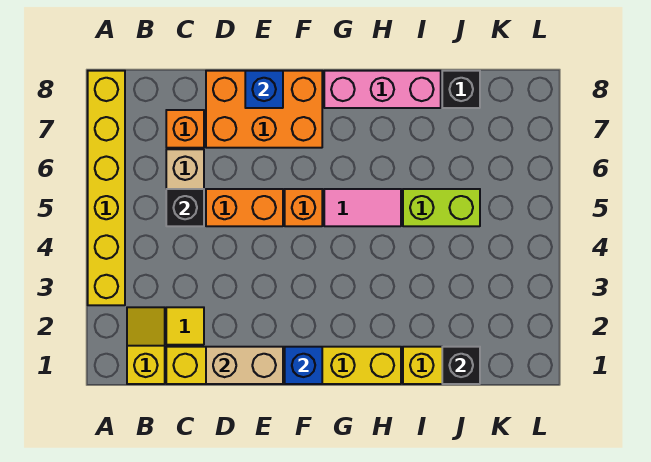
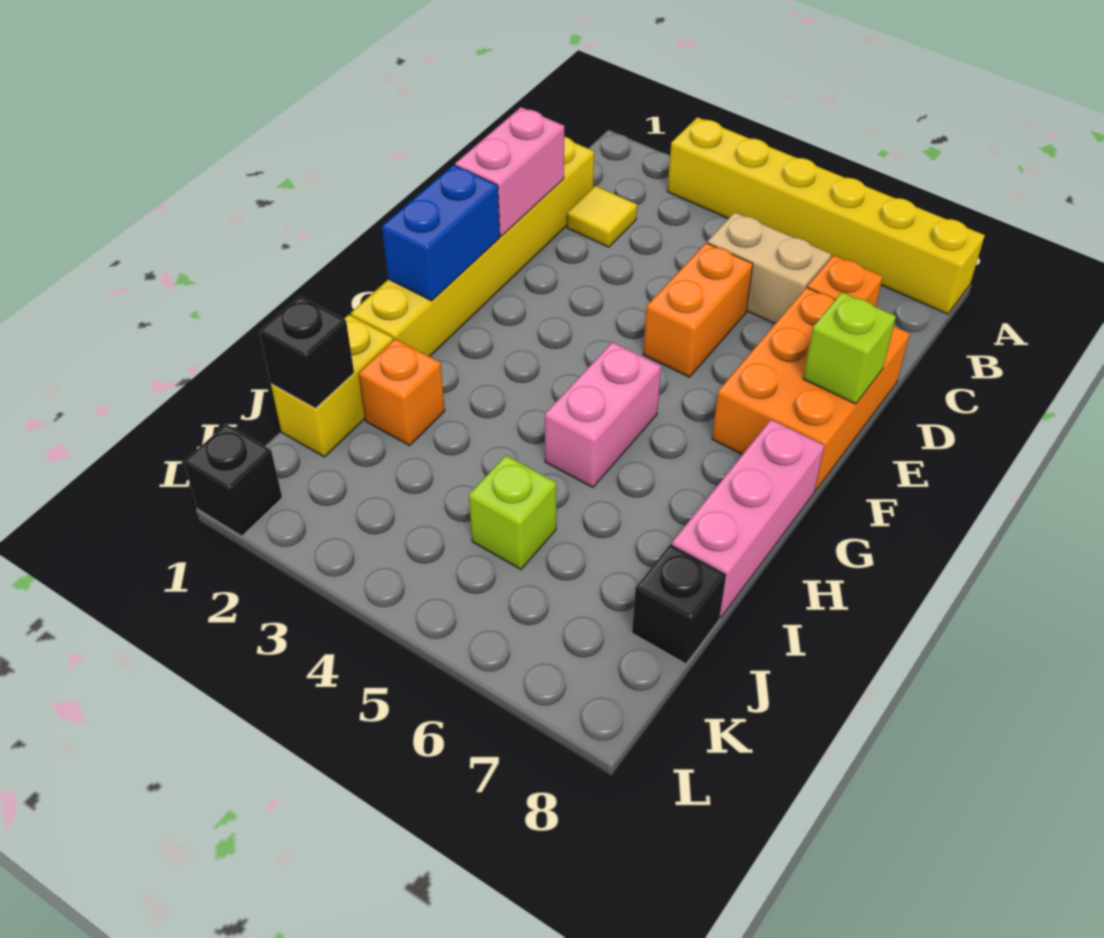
yellow slope B1:B2 level 1 top 1 -> none
black brick C5 level 2 -> black brick L1 level 1
tan brick D1:E1 level 2 -> pink brick D1:E1 level 2
blue brick E8 level 2 -> lime brick E8 level 2
blue brick F1 level 2 -> blue brick F1:G1 level 2
orange brick F5 level 1 -> orange brick I2 level 1
pink tile G5:H5 level 1 -> pink brick G5:H5 level 1
lime brick I5:J5 level 1 -> lime brick J5 level 1

